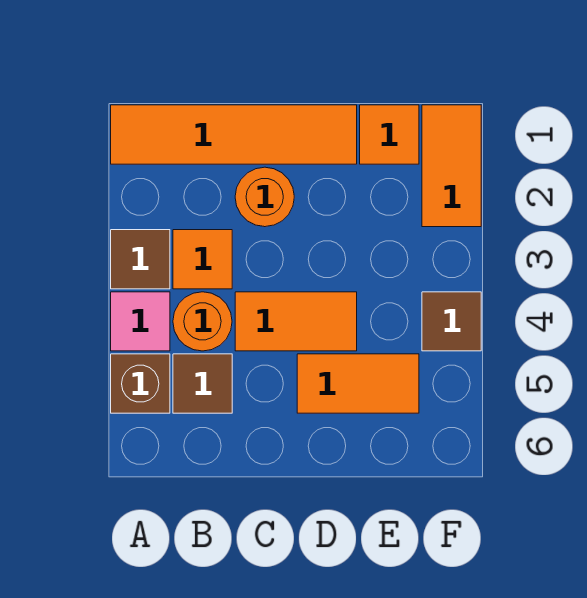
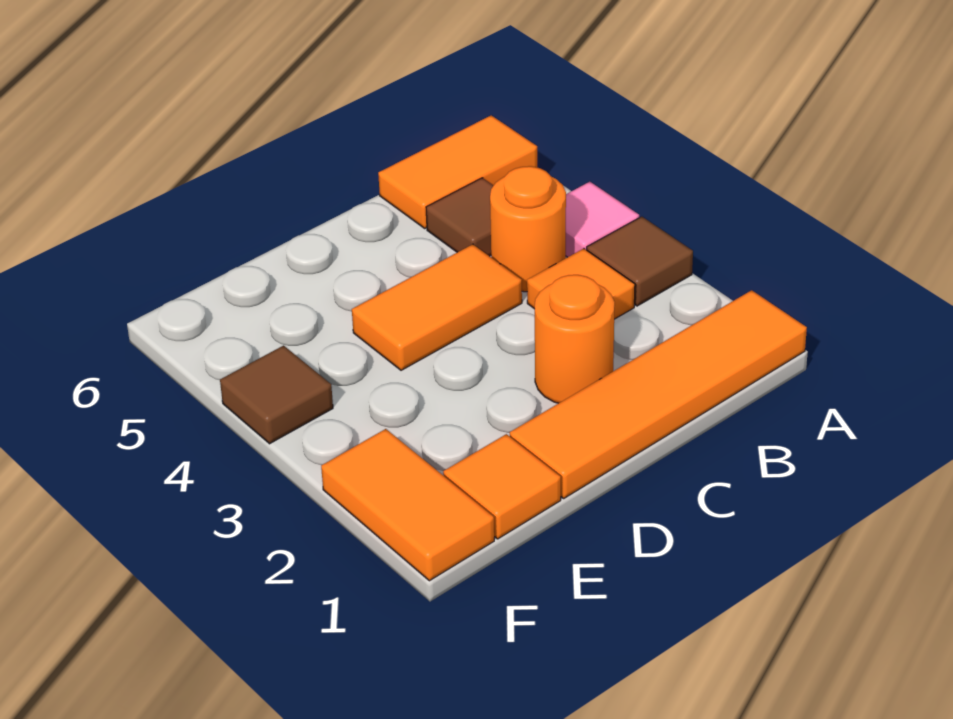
brown brick A5 level 1 -> none
orange tile D5:E5 level 1 -> orange tile A6:B6 level 1

